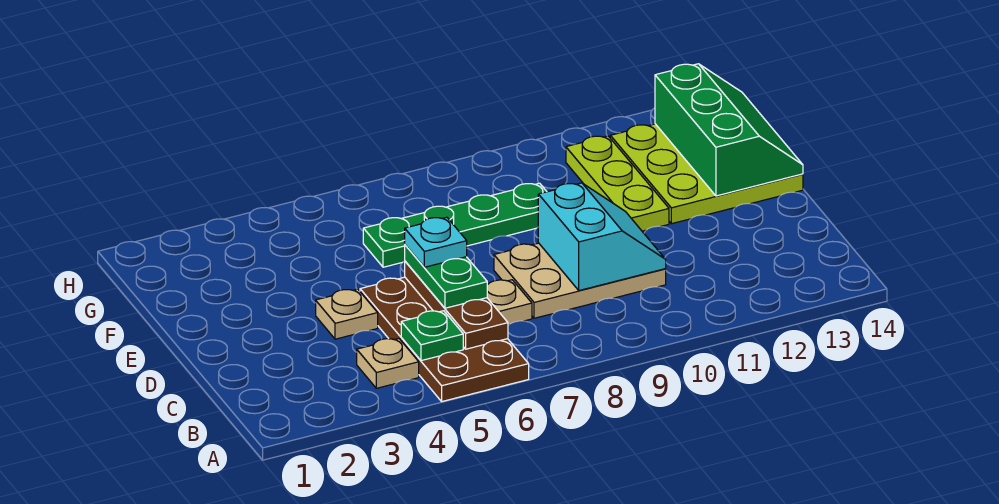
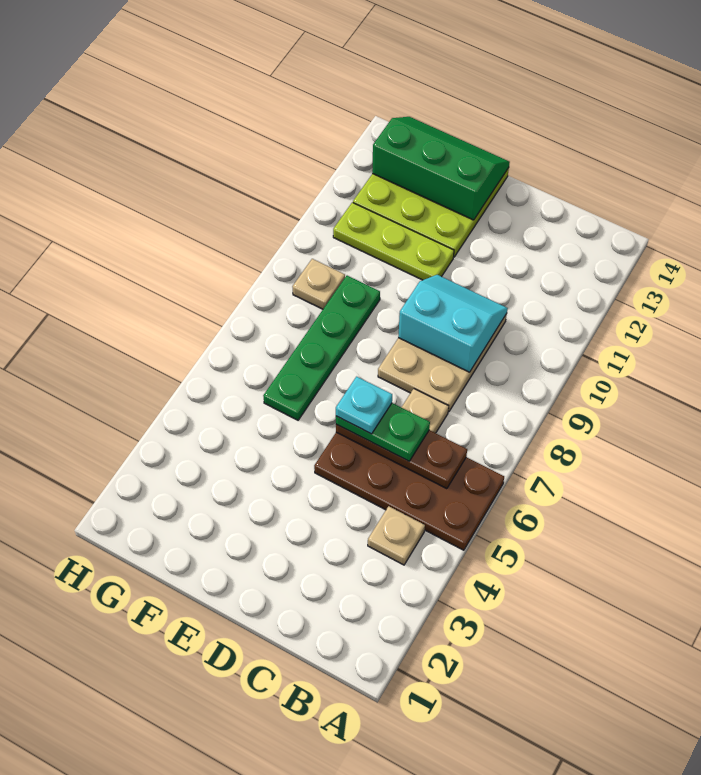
green plate B5 level 2 -> none
tan plate D4 level 1 -> tan plate G9 level 1

